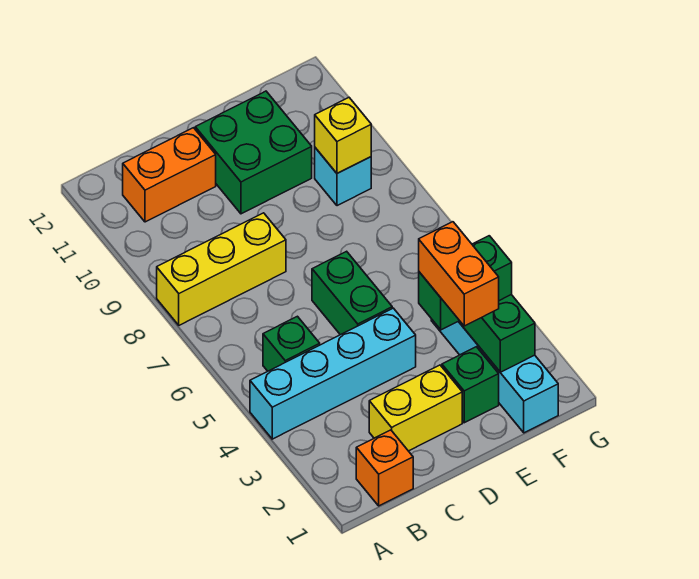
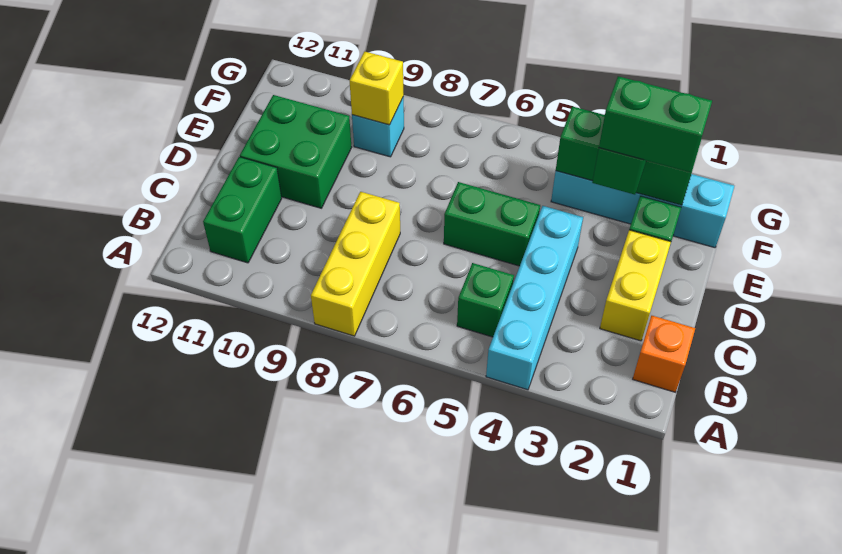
orange brick B11:C11 level 1 -> green brick B11:C11 level 1
orange brick E2:E3 level 4 -> green brick E2:E3 level 4

